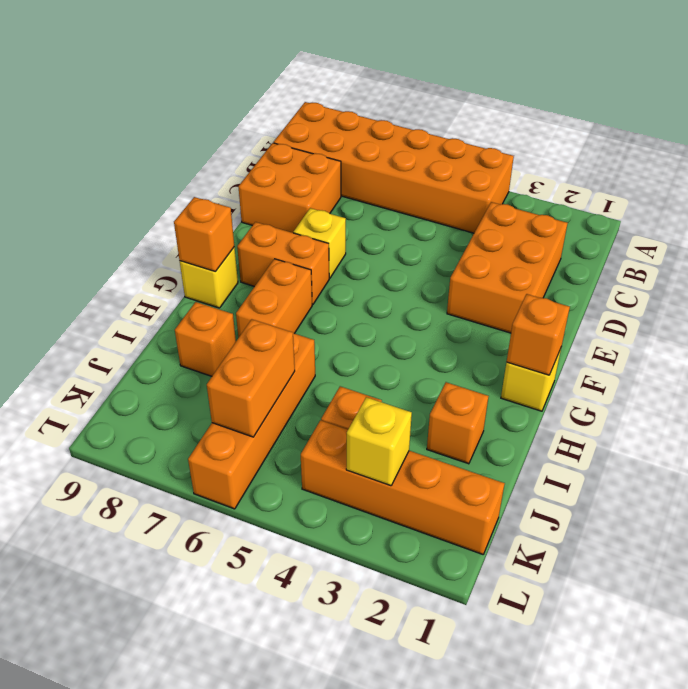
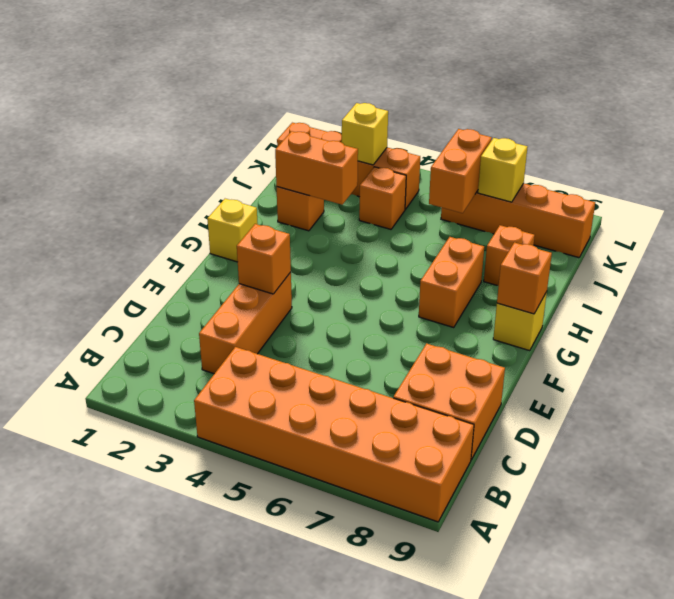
orange brick C2:E3 level 1 -> orange brick C3:E3 level 1
yellow brick E7 level 1 -> yellow brick K7 level 2
orange brick F7:F8 level 1 -> orange brick I2:I3 level 2
orange brick G1 level 2 -> orange brick E3 level 2
orange brick I6:L6 level 1 -> orange brick K6:K9 level 1

